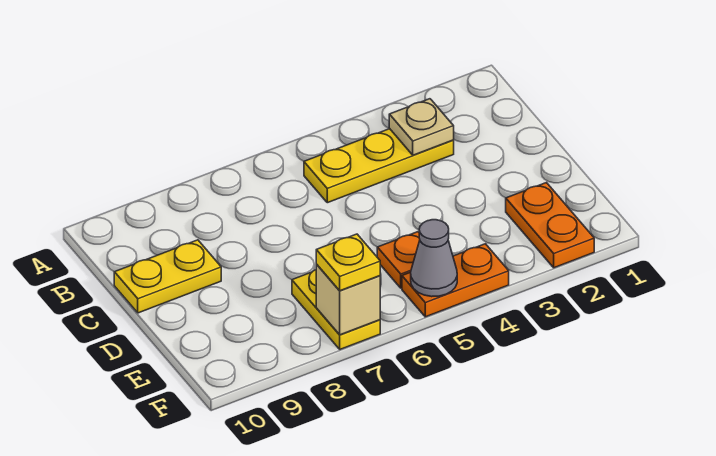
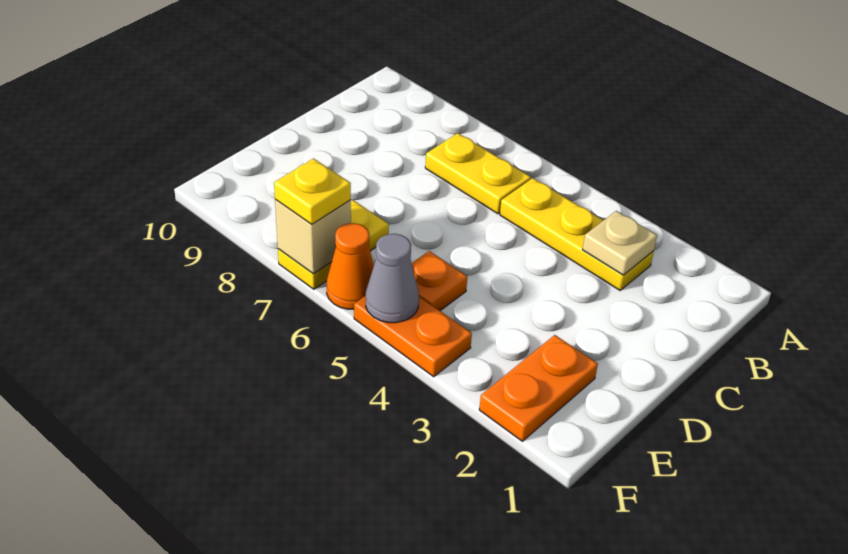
yellow plate C9:C10 level 1 -> yellow plate B6:B7 level 1
none -> orange cone F6 level 1

